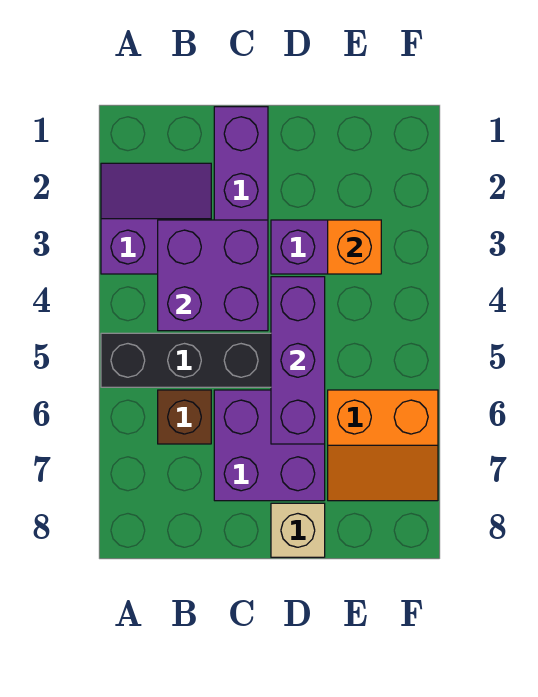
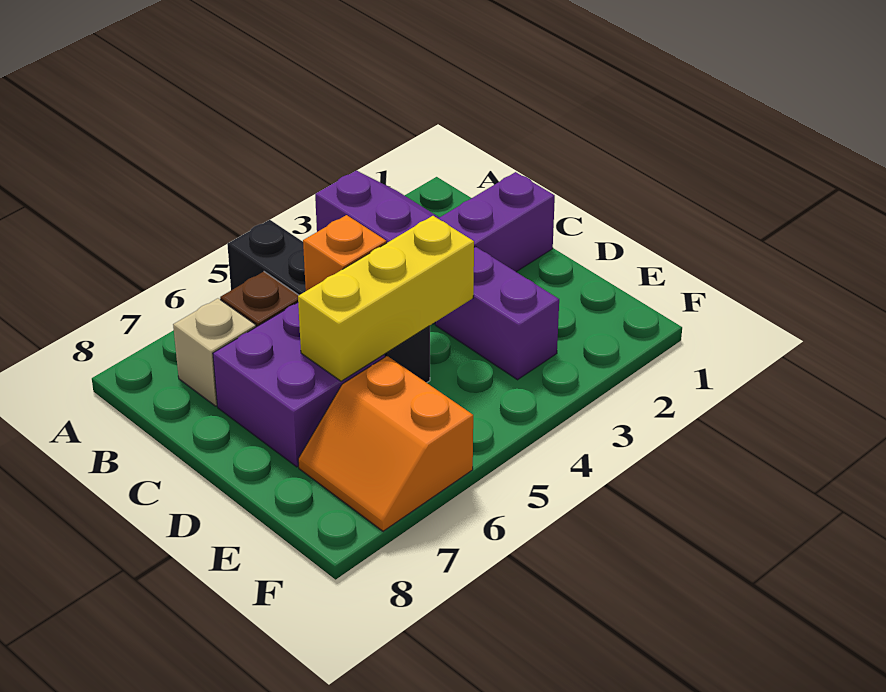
purple brick B3:C4 level 2 -> none
purple brick D4:D6 level 2 -> yellow brick D4:D6 level 2
tan brick D8 level 1 -> tan brick B7 level 1
orange brick E3 level 2 -> orange brick C5 level 2

